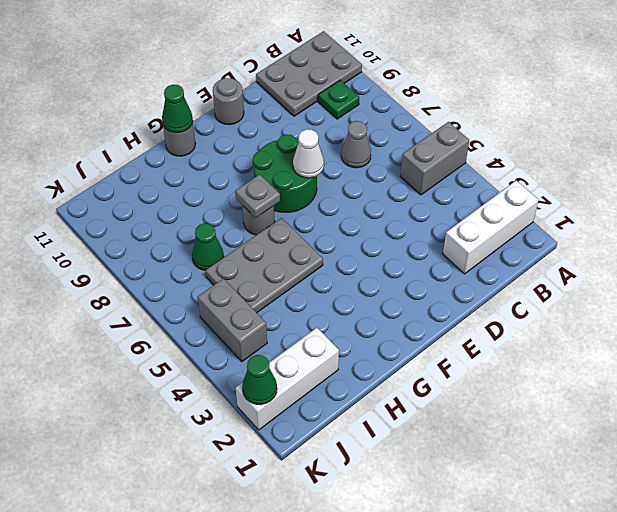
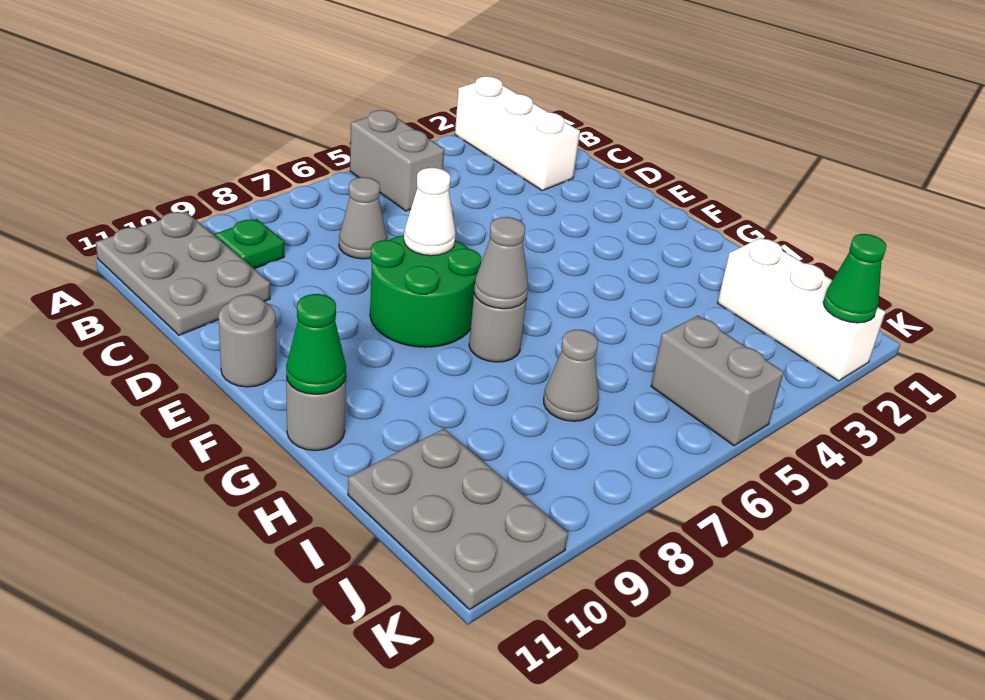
grey plate G5:I6 level 1 -> grey plate I10:K11 level 1
grey plate G7 level 2 -> grey cone G7 level 2
green cone I7 level 1 -> grey cone I7 level 1
grey brick J4:J5 level 1 -> grey brick J5:K5 level 1

